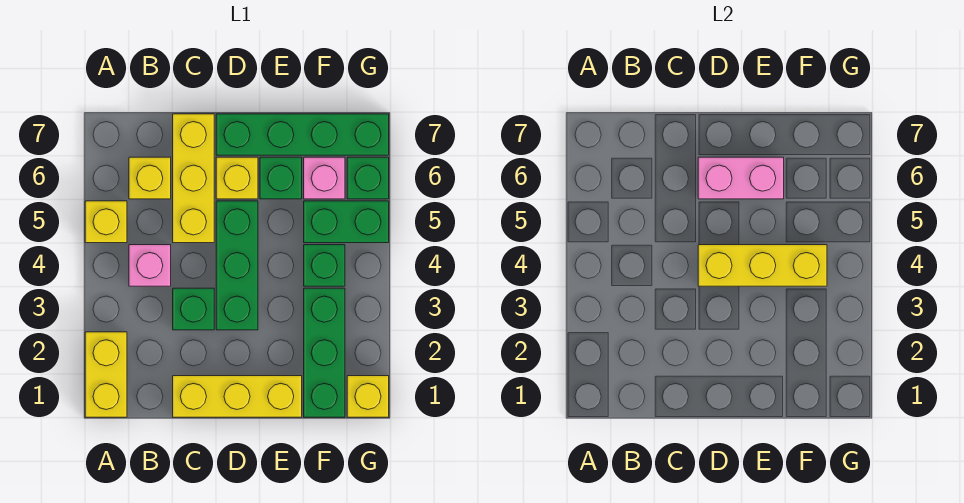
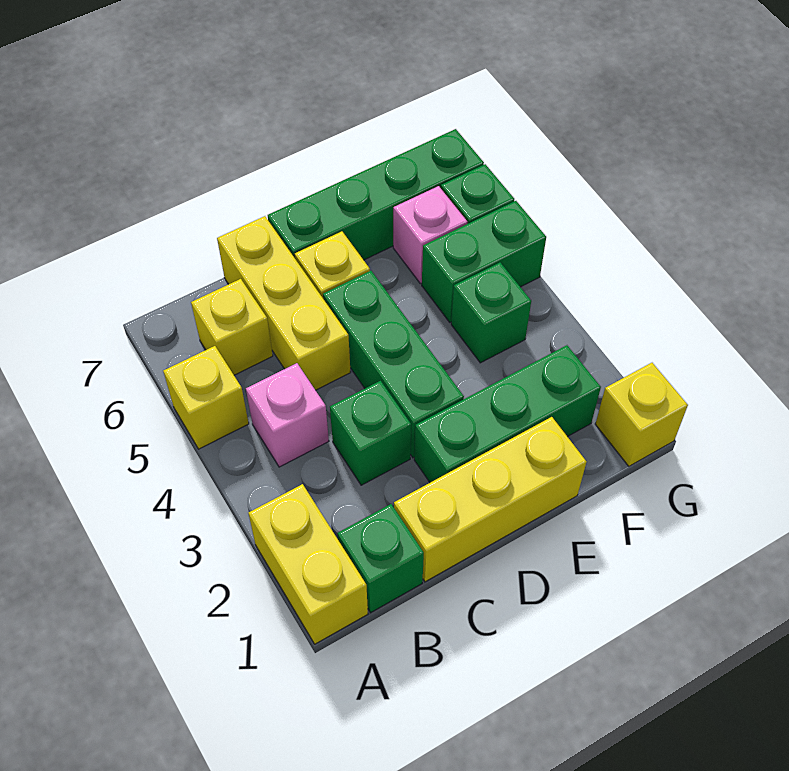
yellow brick D4:F4 level 2 -> none
pink brick D6:E6 level 2 -> none
green brick E6 level 1 -> green brick B1 level 1
green brick F1:F3 level 1 -> green brick D2:F2 level 1

